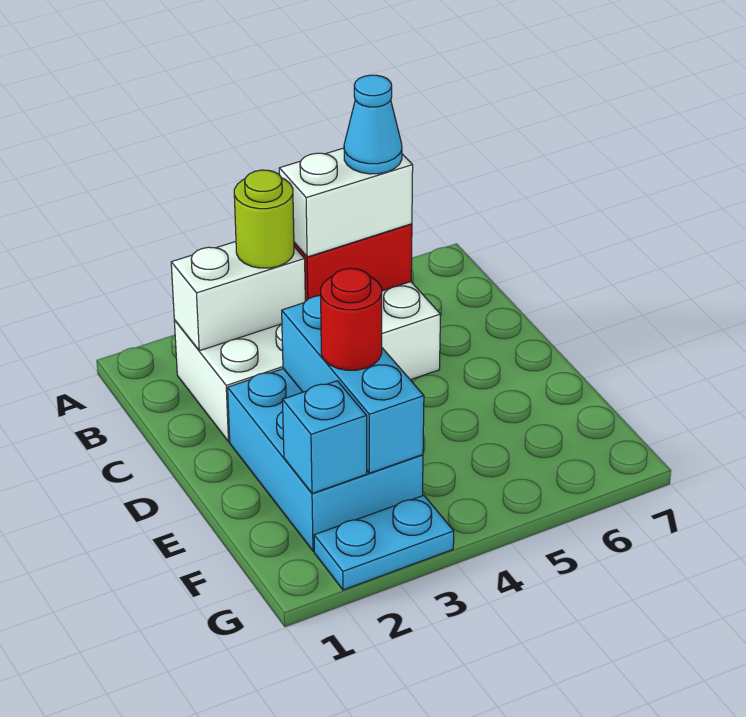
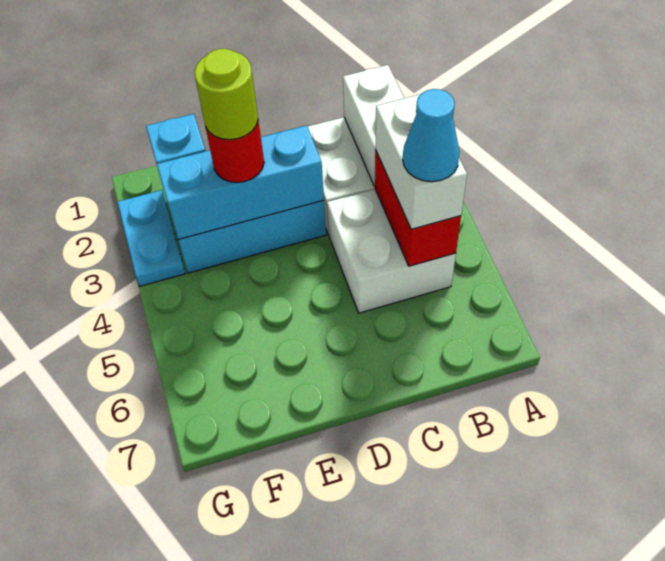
lime round brick B3 level 3 -> lime round brick E3 level 4

